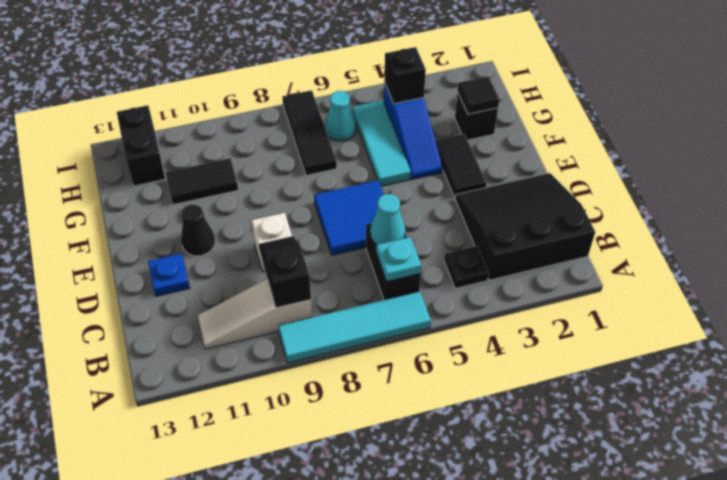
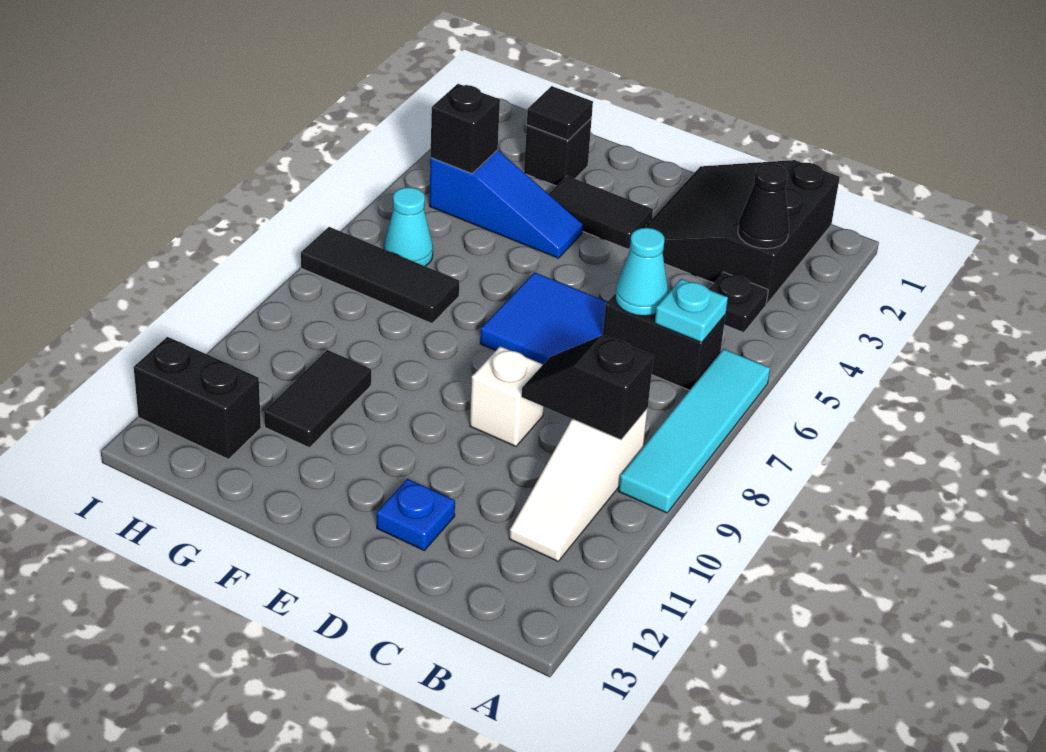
black cone E11 level 1 -> black cone B3 level 2
cyan tile F5:H5 level 1 -> none

